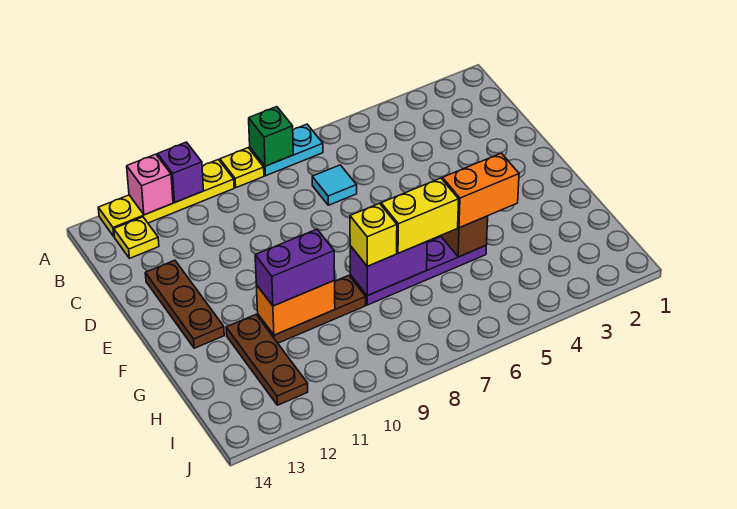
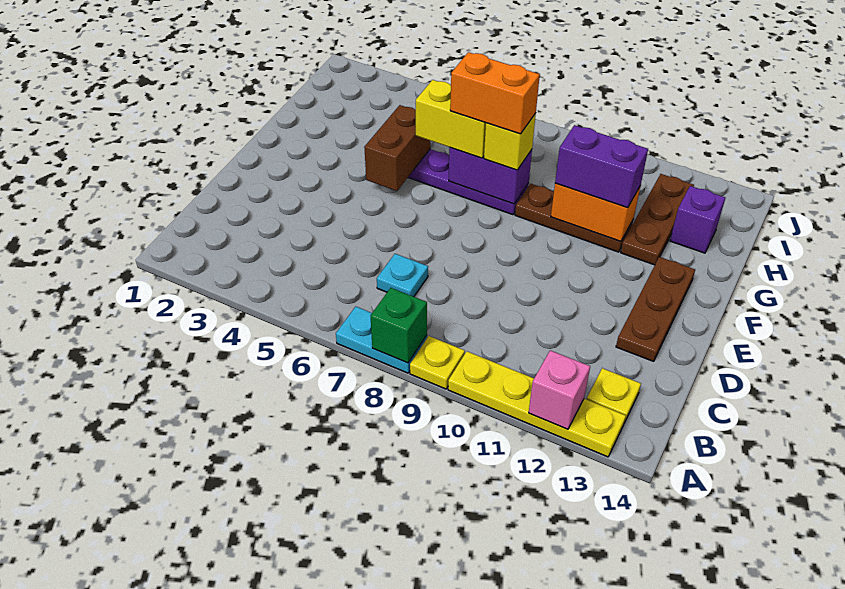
purple brick A11 level 2 -> purple brick H13 level 1
cyan tile C7 level 1 -> cyan plate C7 level 1
orange brick G4:G5 level 3 -> orange brick G7:G8 level 4

